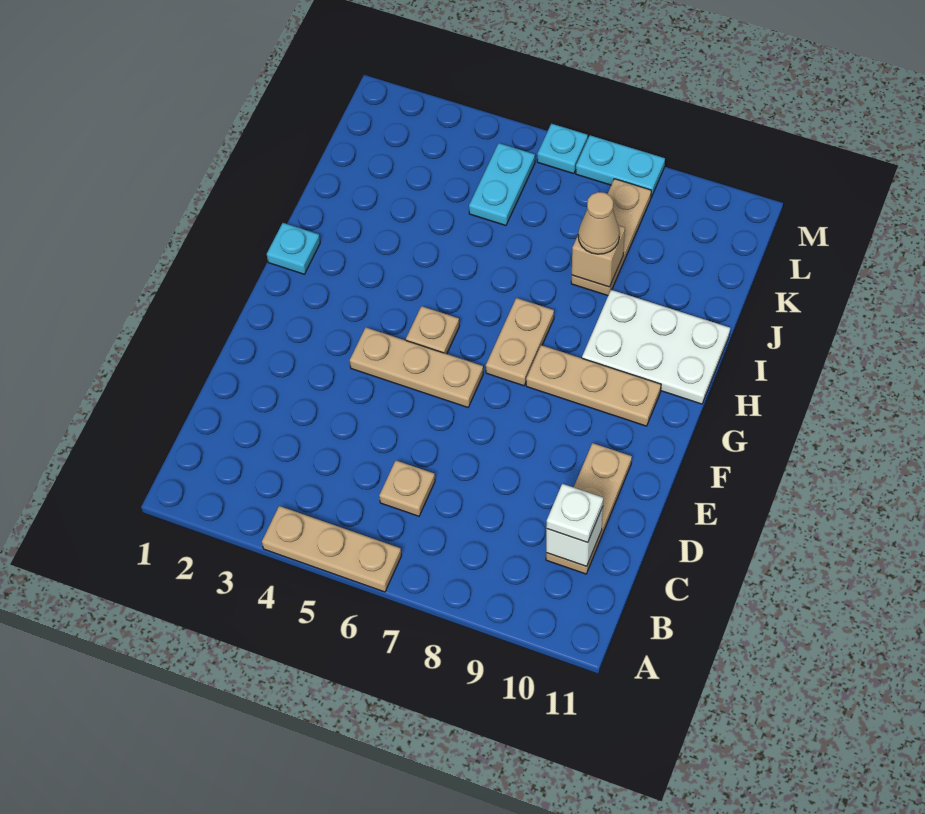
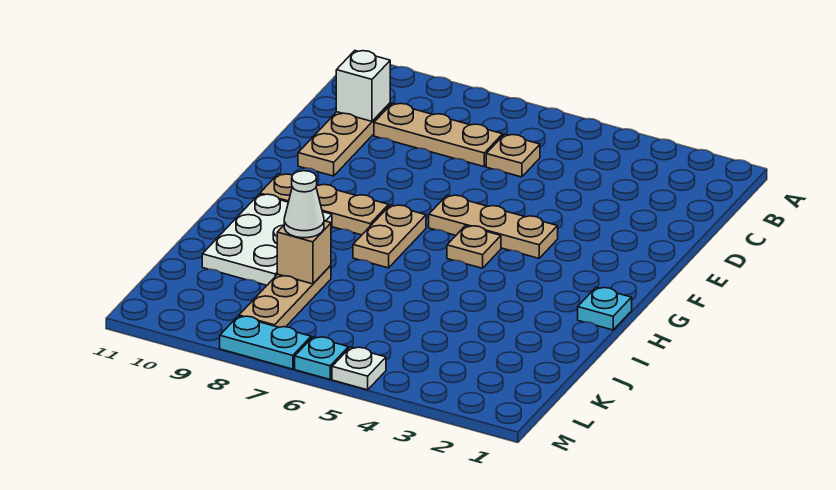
tan plate A4:A6 level 1 -> tan plate C7:C9 level 1
white plate C10 level 3 -> white plate M5 level 1
white plate H9:I11 level 1 -> white plate H9:J10 level 1
tan cone J8 level 3 -> white cone J8 level 3
cyan plate K5:L5 level 1 -> none

